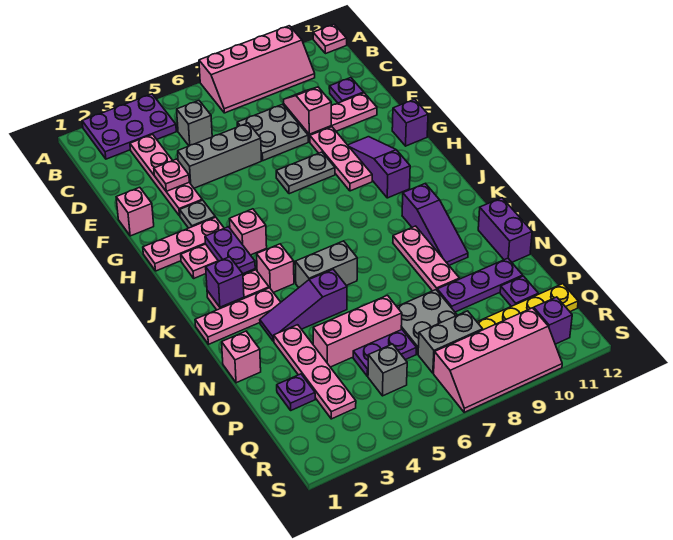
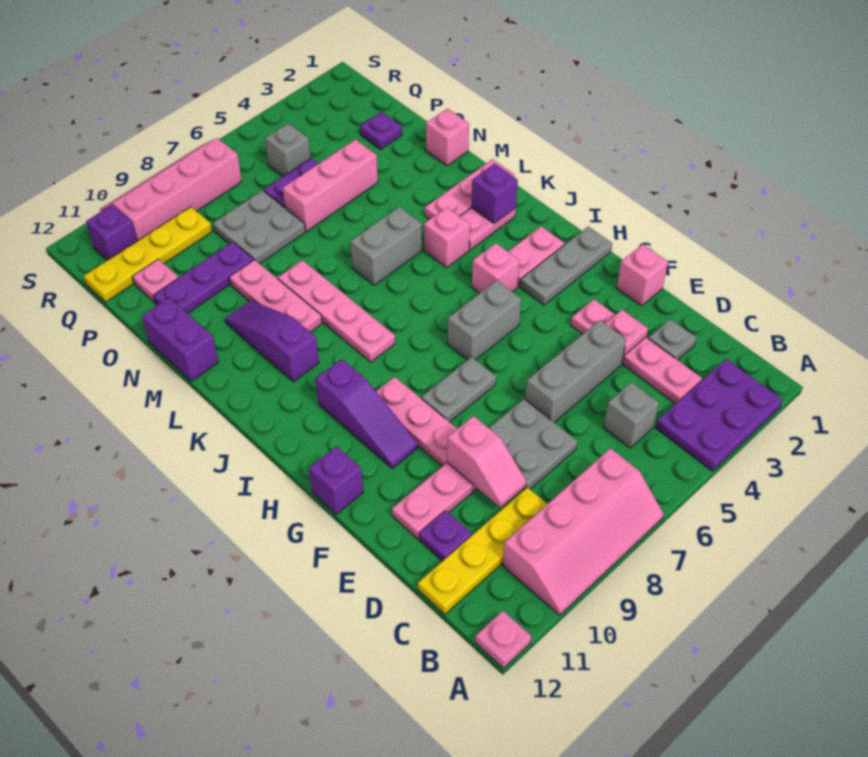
pink slope A7:B10 level 1 top A -> pink slope A7:B10 level 1 top B
none -> yellow plate C9:C12 level 1
grey plate G3 level 1 -> grey plate D2 level 1
pink plate H1:H3 level 1 -> grey plate H1:H3 level 1
purple plate I3:J3 level 2 -> none
purple slope M3:M5 level 1 top 5 -> none
pink plate N3:Q3 level 1 -> pink plate J8:M8 level 1
purple plate P11 level 1 -> pink plate P11 level 1
grey brick Q7:Q8 level 1 -> grey brick H5:H6 level 1

